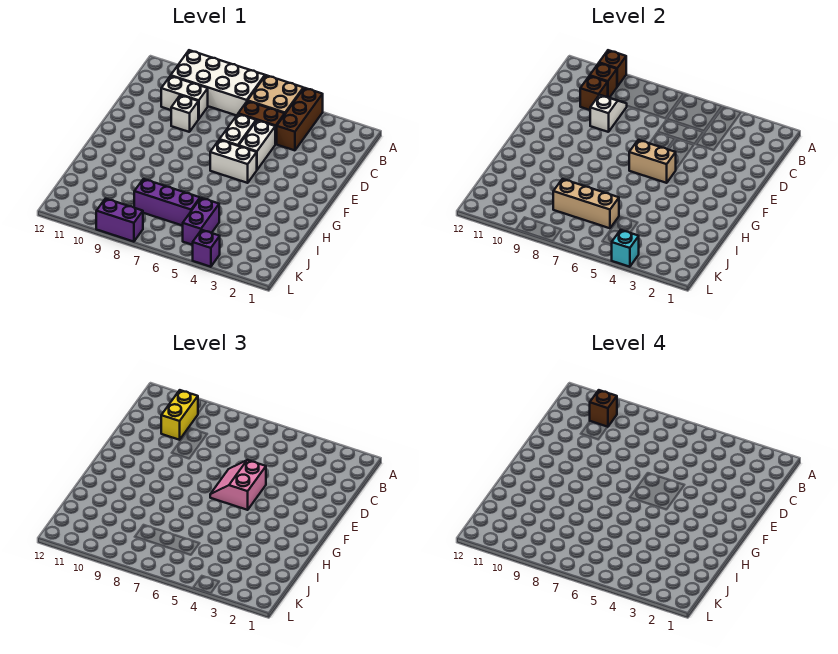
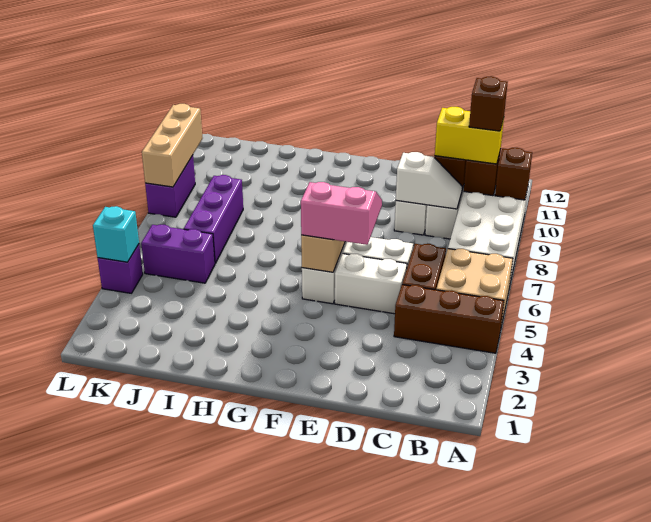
tan brick J6:J8 level 2 -> tan brick L8:L10 level 2

